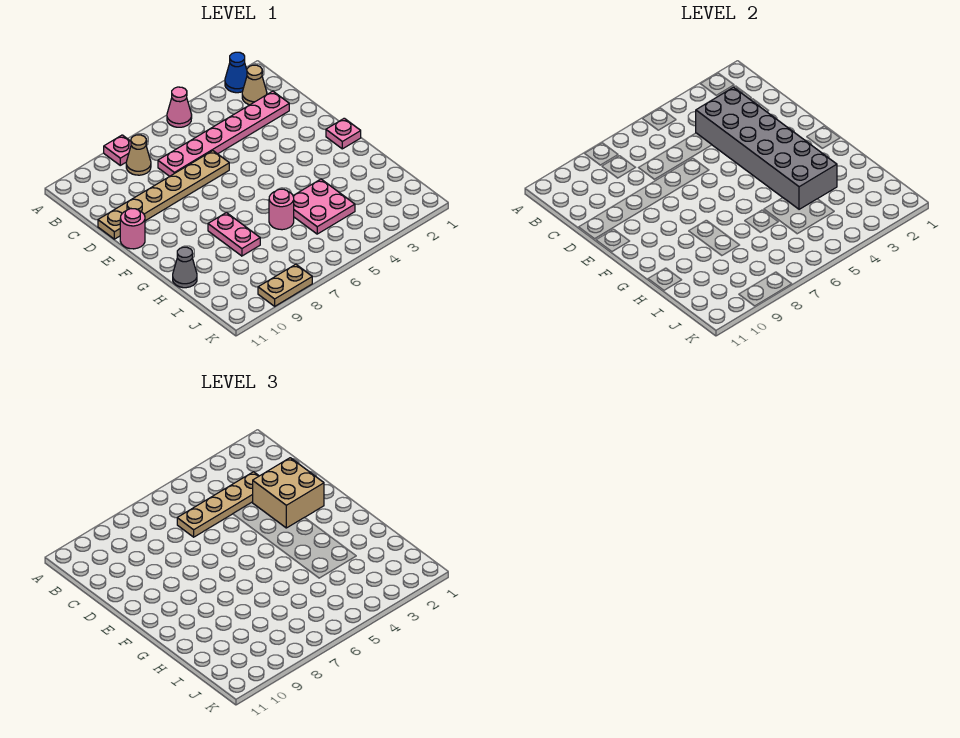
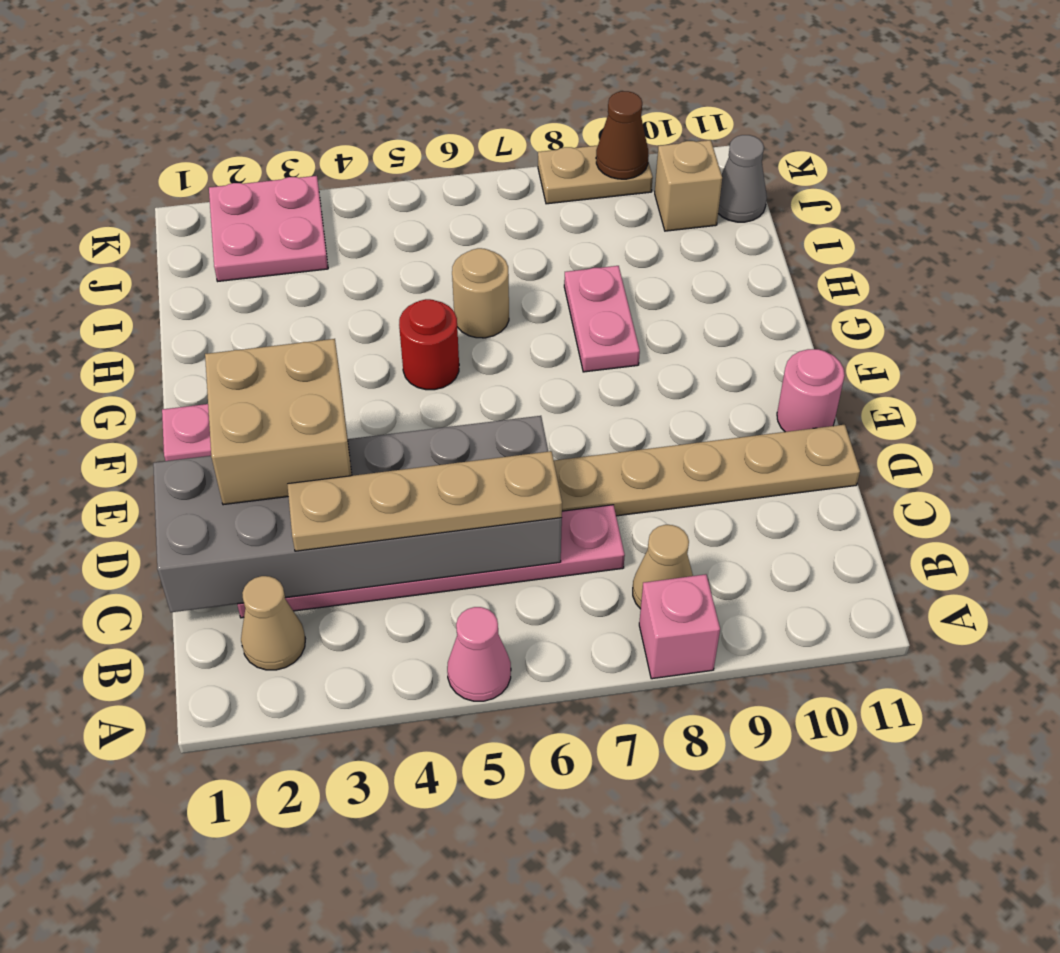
blue cone A2 level 1 -> none
pink plate A8 level 1 -> pink brick A8 level 1
grey brick C3:H4 level 2 -> grey brick C1:D6 level 2
none -> red round brick G5 level 1
pink plate H4:I5 level 1 -> pink plate J2:K3 level 1
pink round brick H6 level 1 -> tan round brick H6 level 1
grey cone H11 level 1 -> grey cone J11 level 1
none -> tan brick J10 level 1
none -> brown cone K9 level 2

